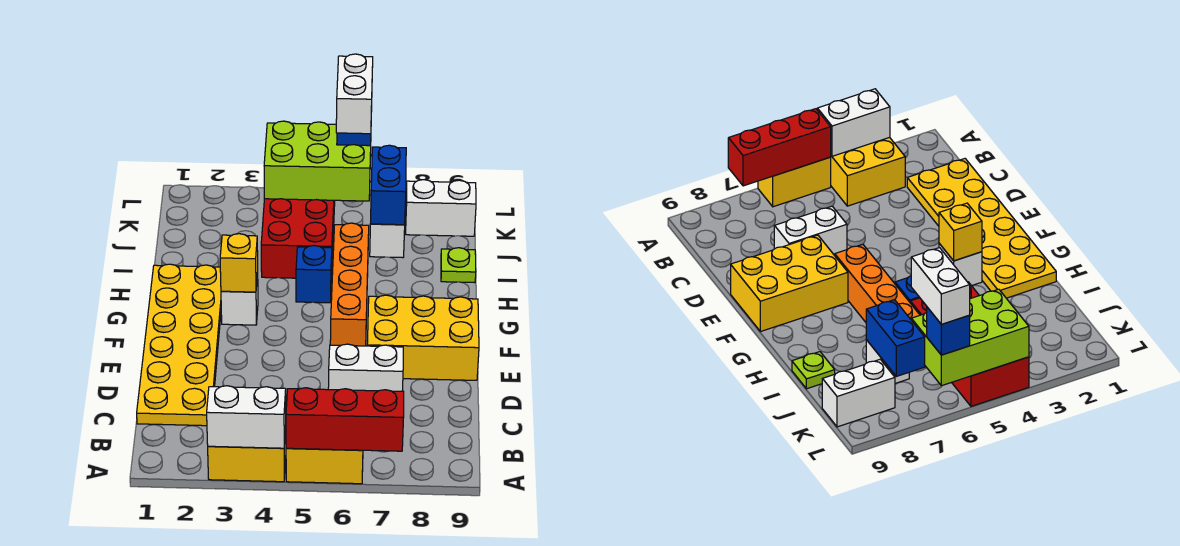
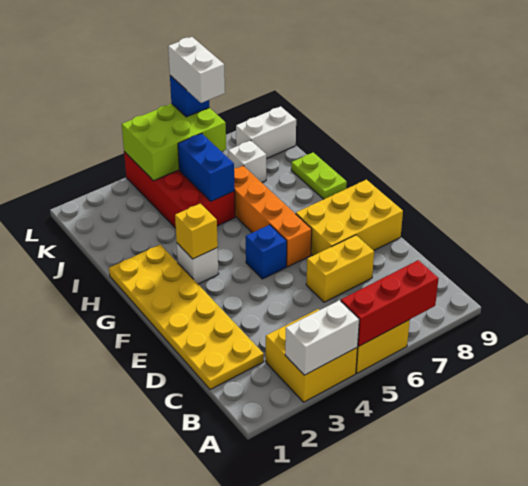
white brick D6:D7 level 1 -> yellow brick D6:D7 level 1
blue brick H5 level 1 -> blue brick F5 level 1
lime plate I9 level 1 -> lime plate H9:I9 level 1
blue brick J7:K7 level 2 -> blue brick I5:J5 level 2

